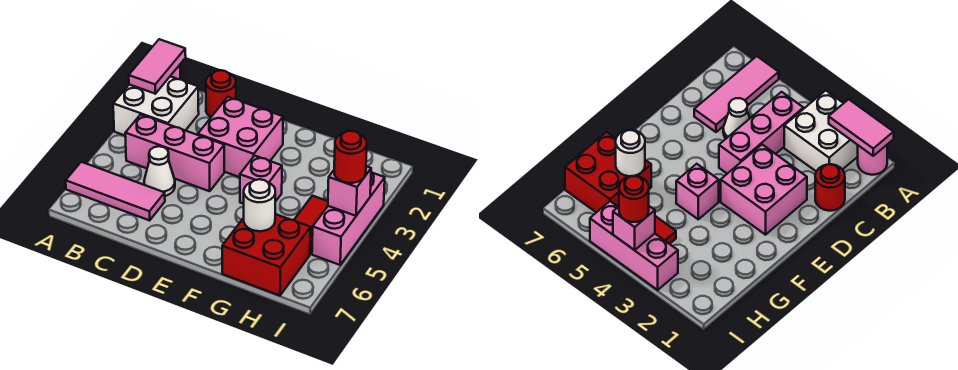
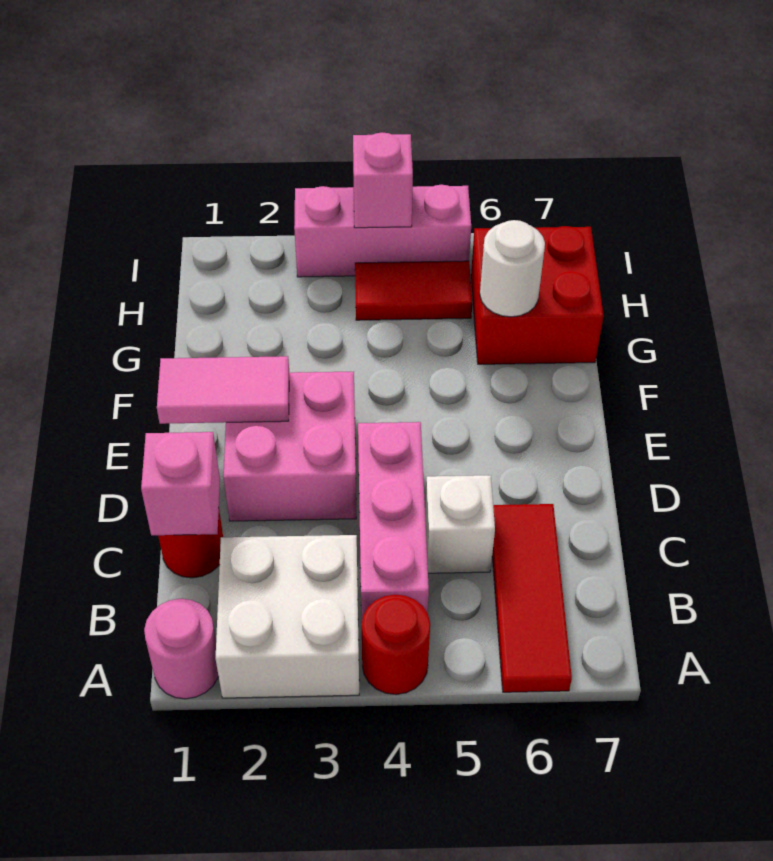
pink tile A1:A2 level 2 -> pink tile E1:E2 level 2
pink tile A6:C6 level 1 -> red tile A6:C6 level 1
white cone C5 level 1 -> white brick C5 level 1
pink brick F4 level 1 -> pink brick C1 level 2
red round brick I4 level 3 -> red round brick A4 level 1

